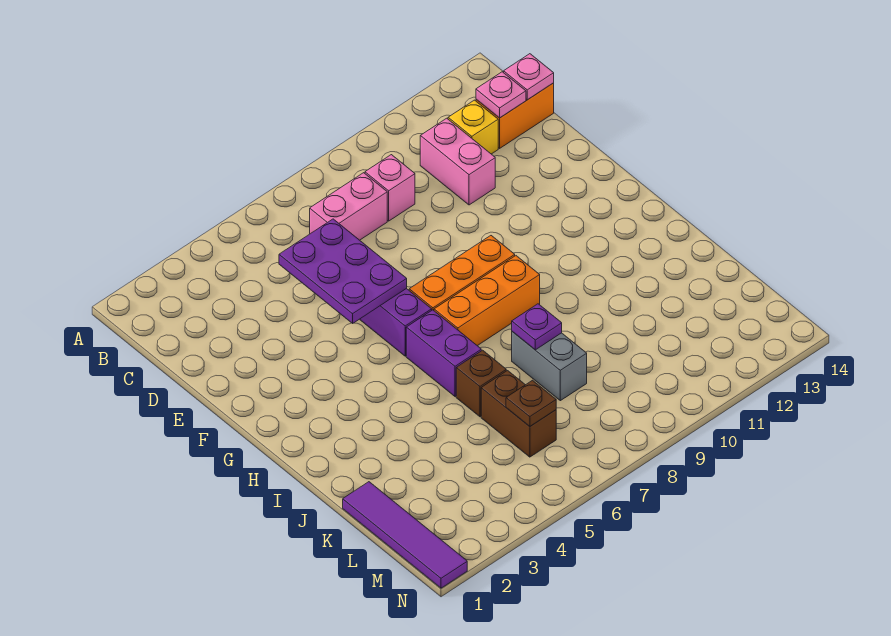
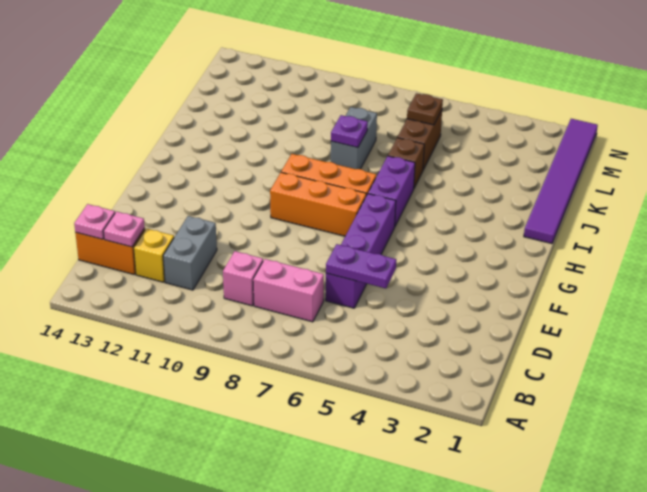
pink brick C11:D11 level 1 -> grey brick C11:D11 level 1
purple plate D5:F6 level 2 -> purple plate D5:D6 level 2
purple tile K1:N1 level 1 -> purple tile I1:N1 level 1

